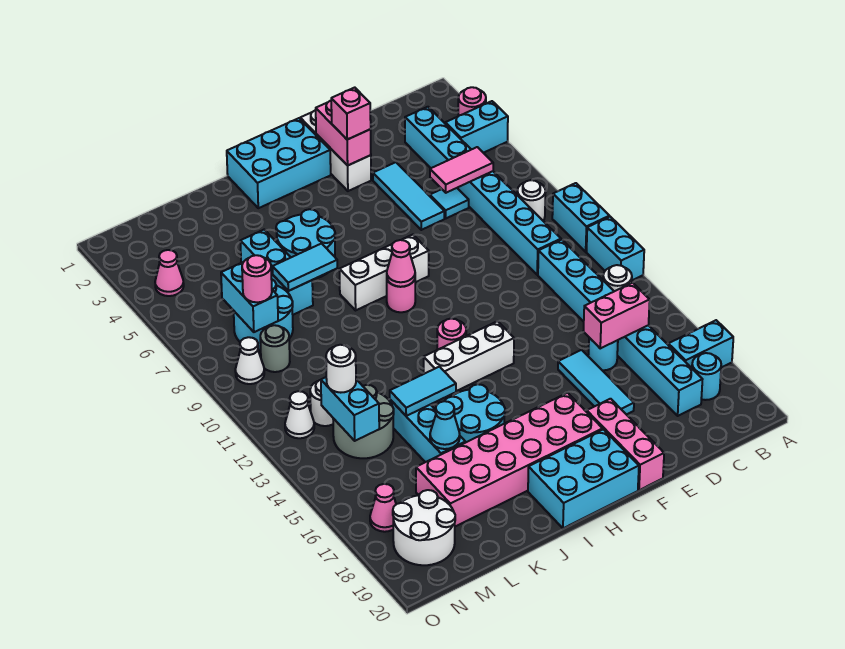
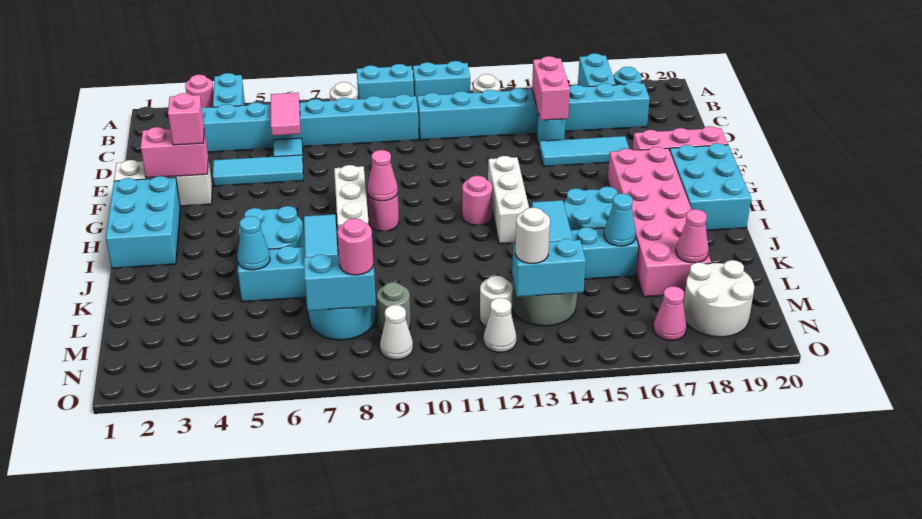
none -> cyan cone K5 level 2
pink cone N4 level 1 -> pink cone L18 level 2

